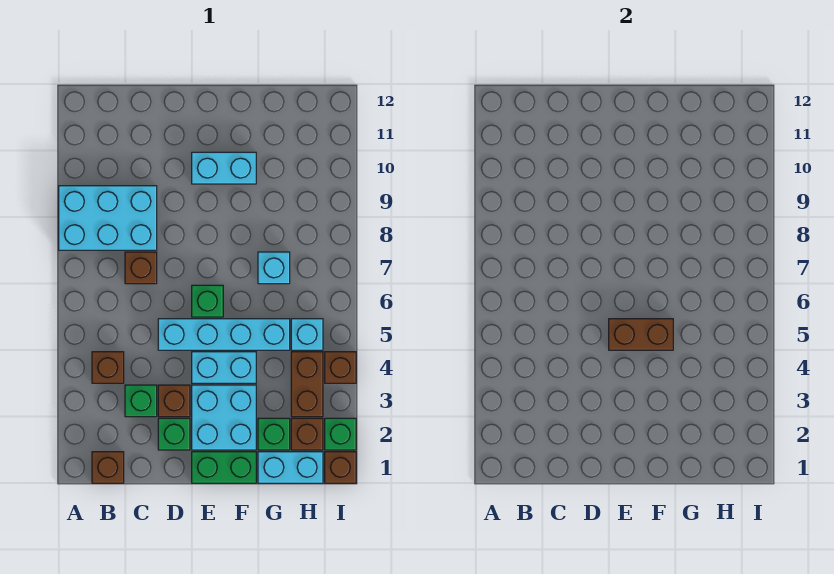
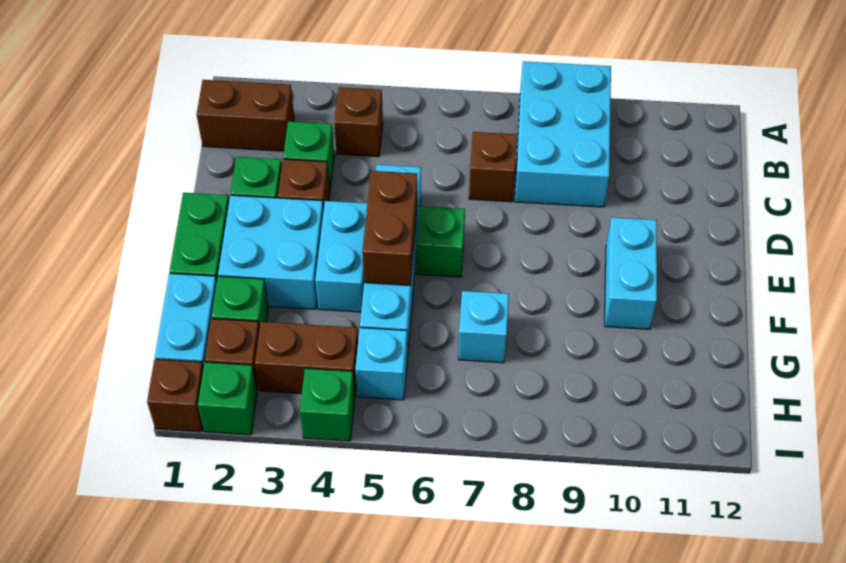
brown brick B1 level 1 -> brown brick B1:B2 level 1
brown brick I4 level 1 -> green brick I4 level 1

